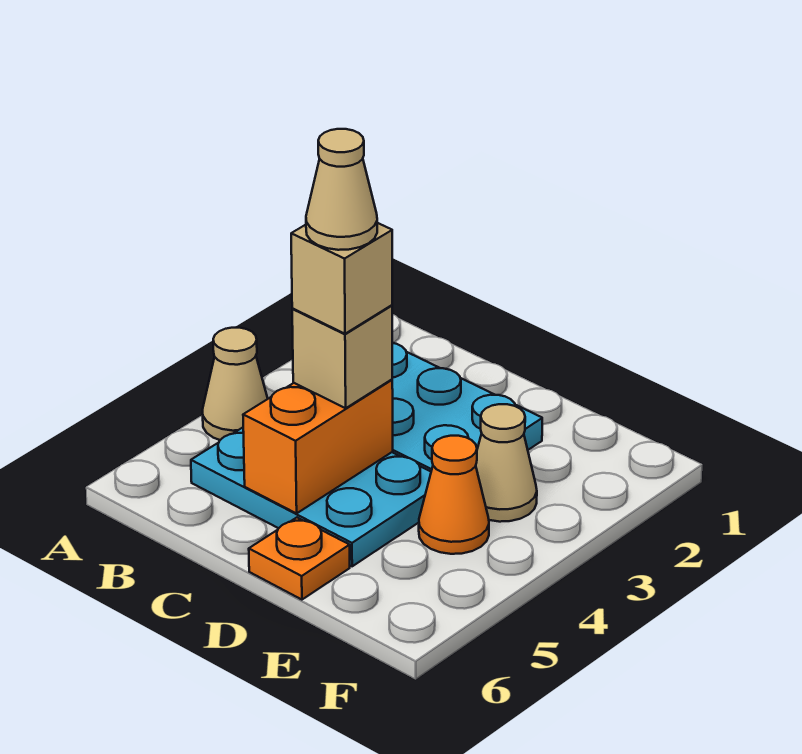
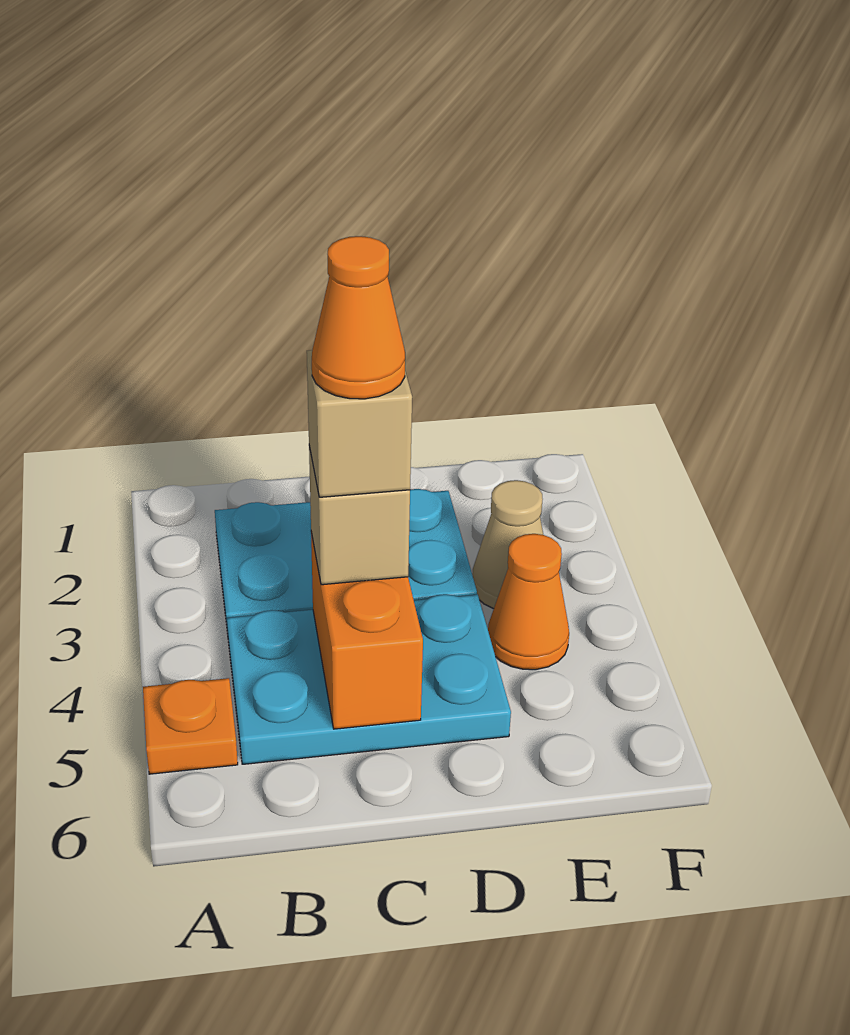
tan cone A4 level 1 -> none
tan cone C4 level 5 -> orange cone C4 level 5
orange plate D6 level 1 -> orange plate A5 level 1

